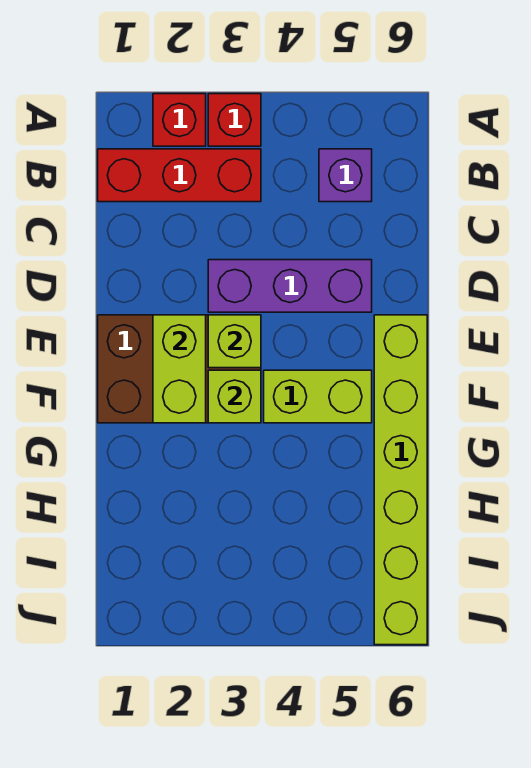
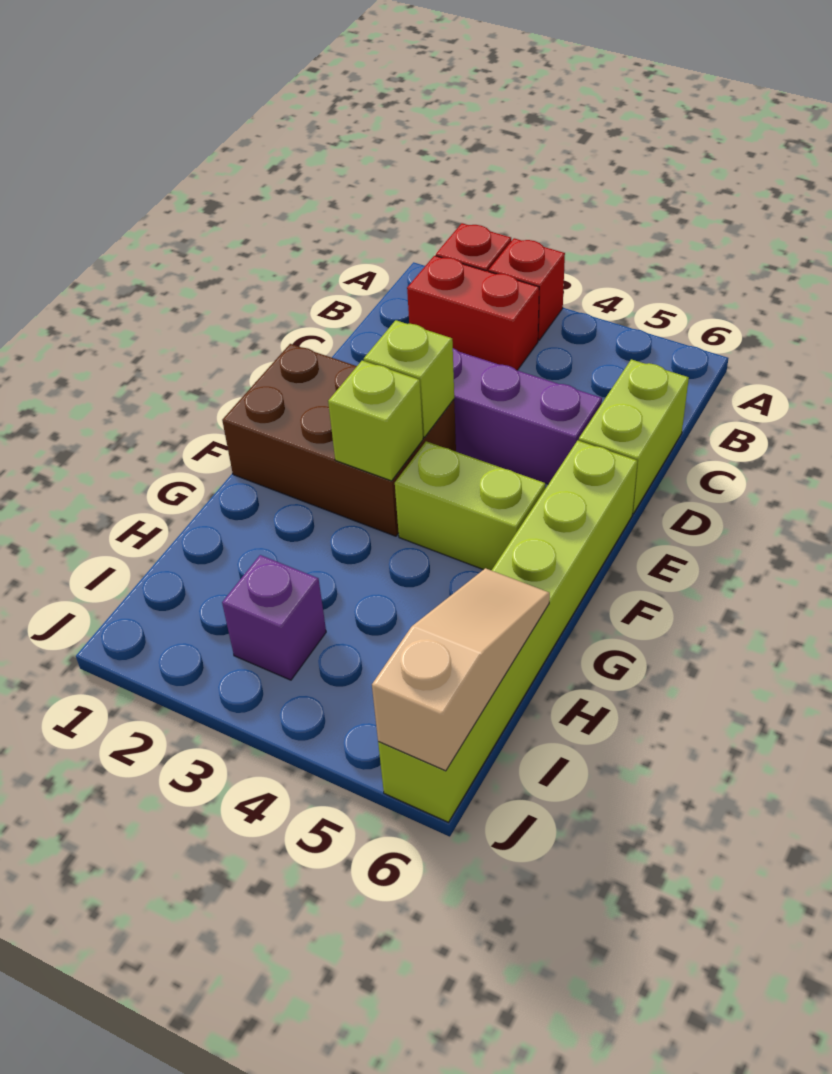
red brick B1:B3 level 1 -> red brick B2:B3 level 1
purple brick B5 level 1 -> purple brick I3 level 1
lime brick E2:F2 level 2 -> lime brick C6:D6 level 1
none -> tan slope H6:J6 level 2 top J

